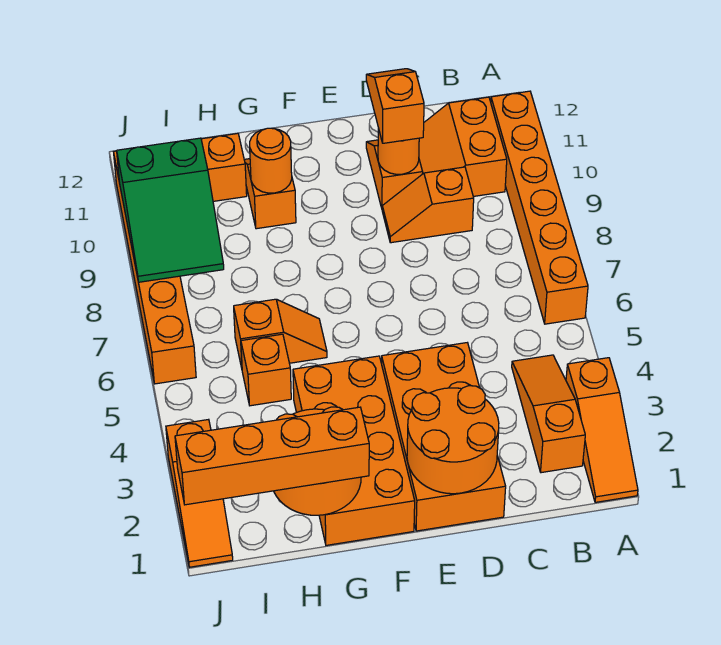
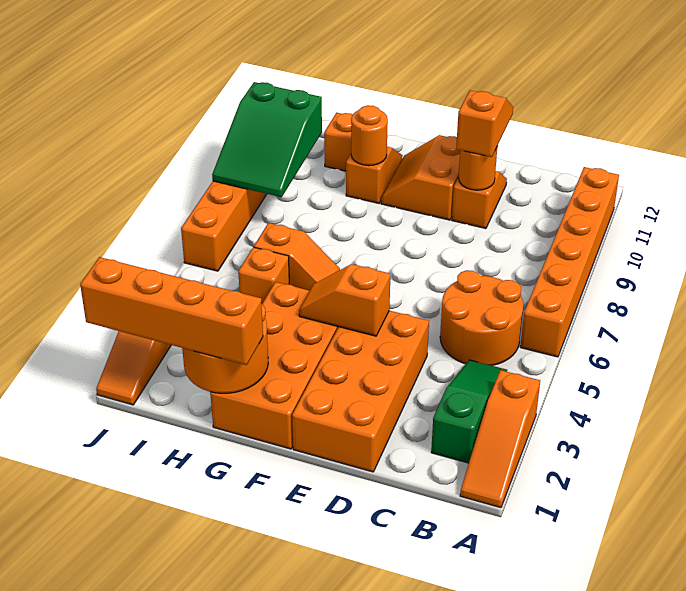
orange slope B2:B4 level 1 top 2 -> green slope B2:B4 level 1 top 2
orange slope B10:C11 level 1 top B -> orange slope E10:F11 level 1 top E
orange slope C9:D9 level 1 top C -> orange slope E4:F4 level 2 top E
orange round brick D1:E2 level 2 -> orange round brick B5:C6 level 1

